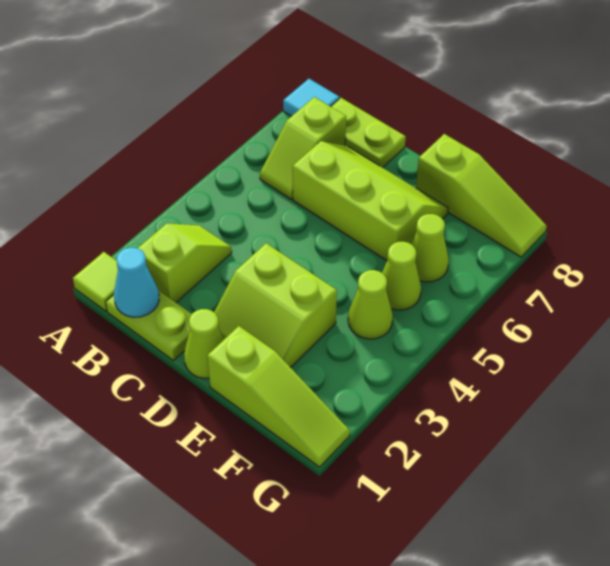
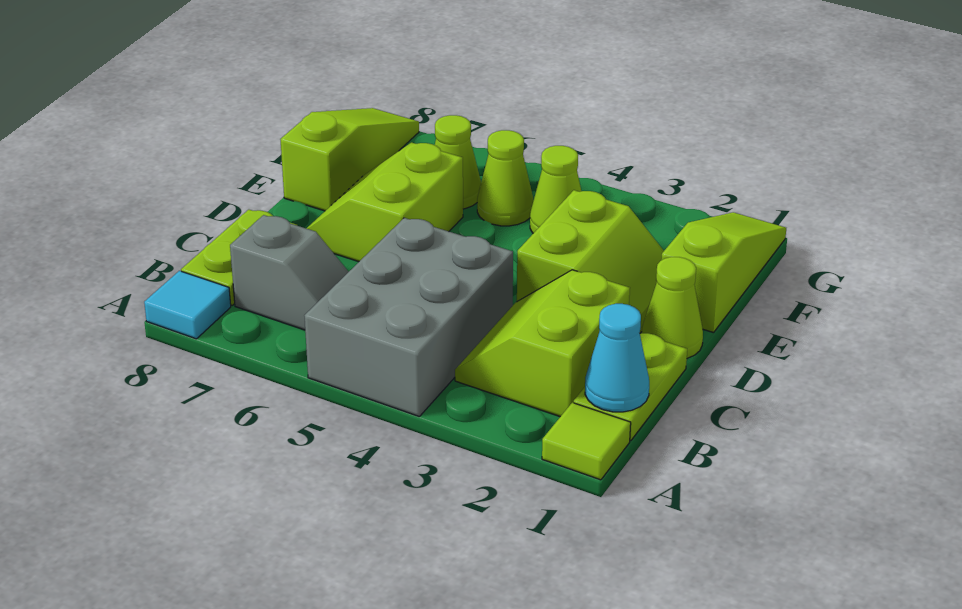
none -> grey brick A4:C5 level 1
lime slope B2:B3 level 1 top 2 -> lime slope B2:C3 level 1 top 2
lime slope B6:B7 level 1 top 7 -> grey slope B6:B7 level 1 top 7
lime slope C6:E7 level 1 top 6 -> lime slope D6:E7 level 1 top 6

